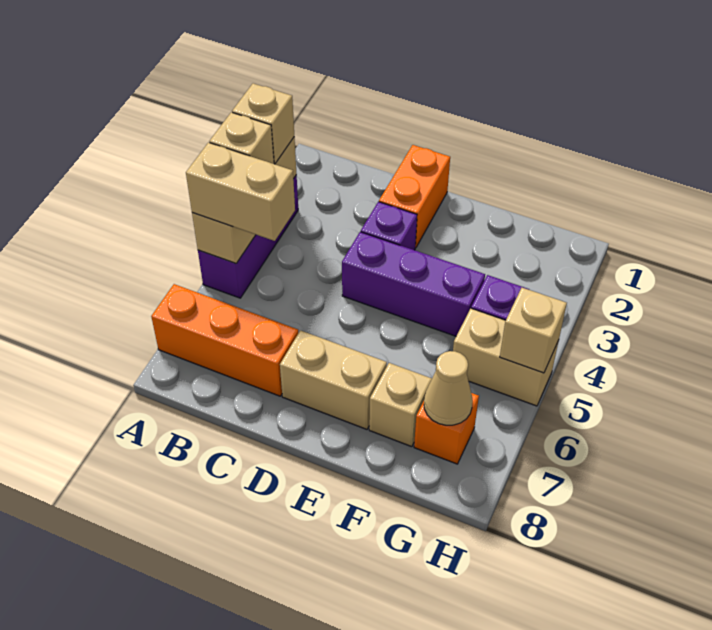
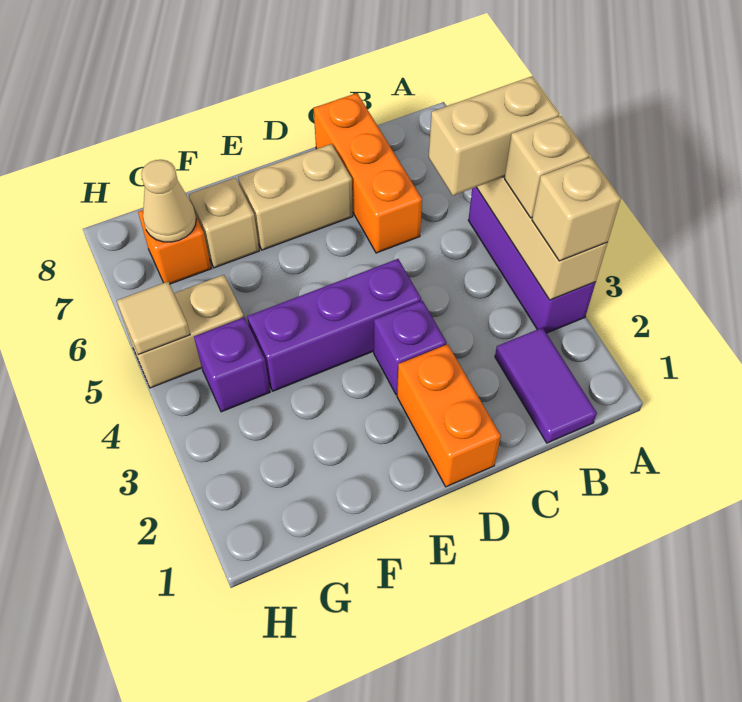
orange brick A7:C7 level 1 -> orange brick C6:C8 level 1
none -> purple tile B1:B2 level 1
tan brick H5 level 2 -> tan tile H5 level 2

